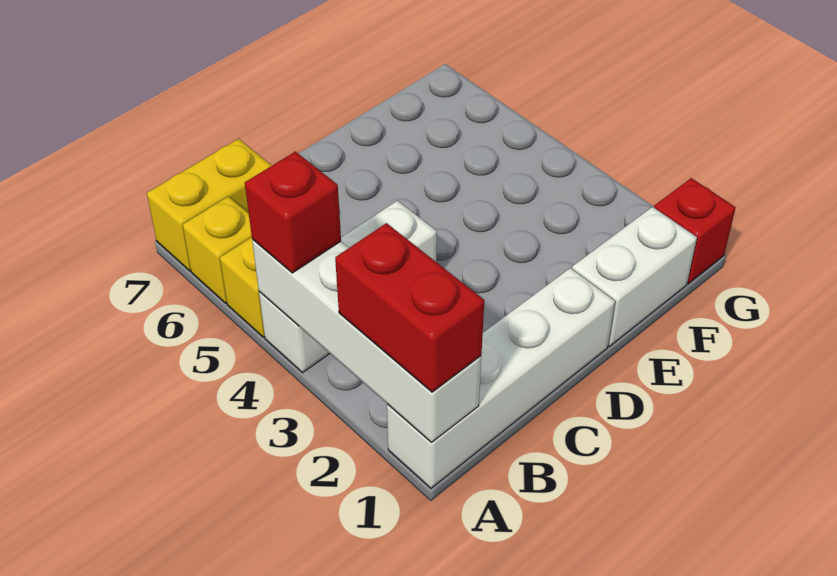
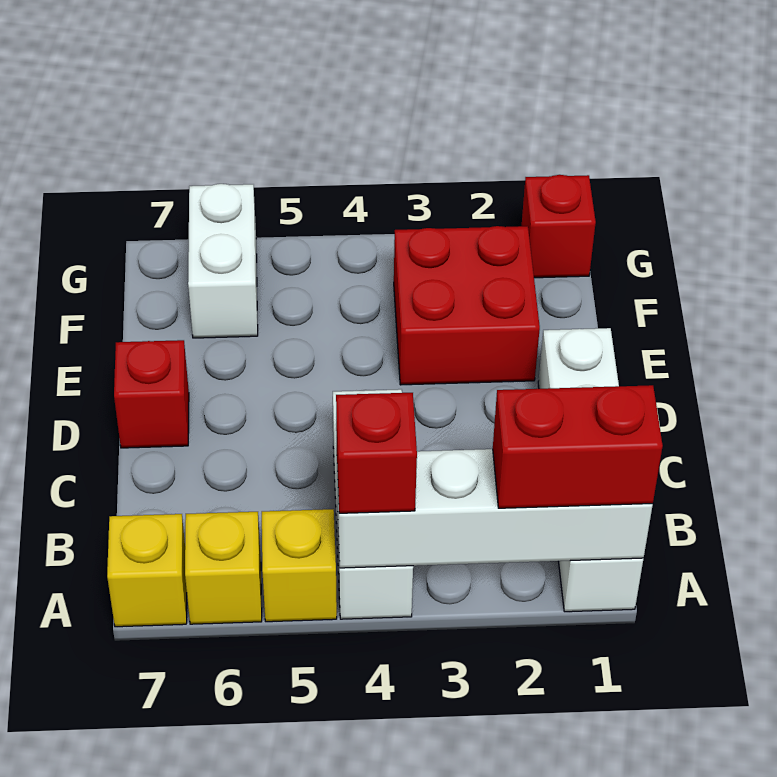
yellow brick A7:B7 level 1 -> yellow brick A7 level 1
none -> red brick D7 level 1
white brick E1:F1 level 1 -> white brick F6:G6 level 1
none -> red brick E2:F3 level 1

